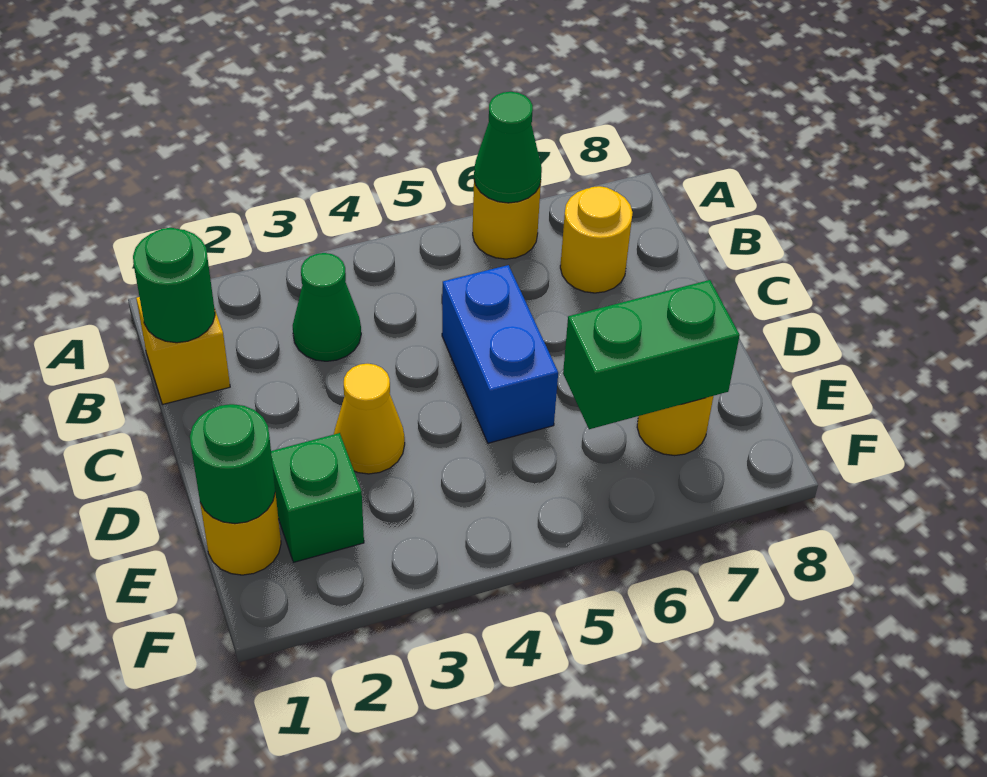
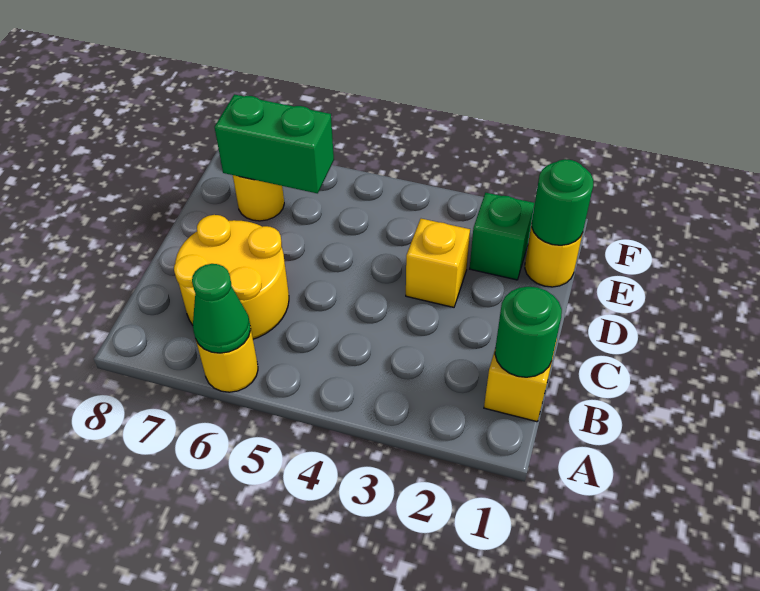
green cone B3 level 1 -> none
yellow round brick B7 level 1 -> yellow round brick B6:C7 level 1
blue brick C5:D5 level 1 -> none
yellow cone D3 level 1 -> yellow brick D3 level 1

